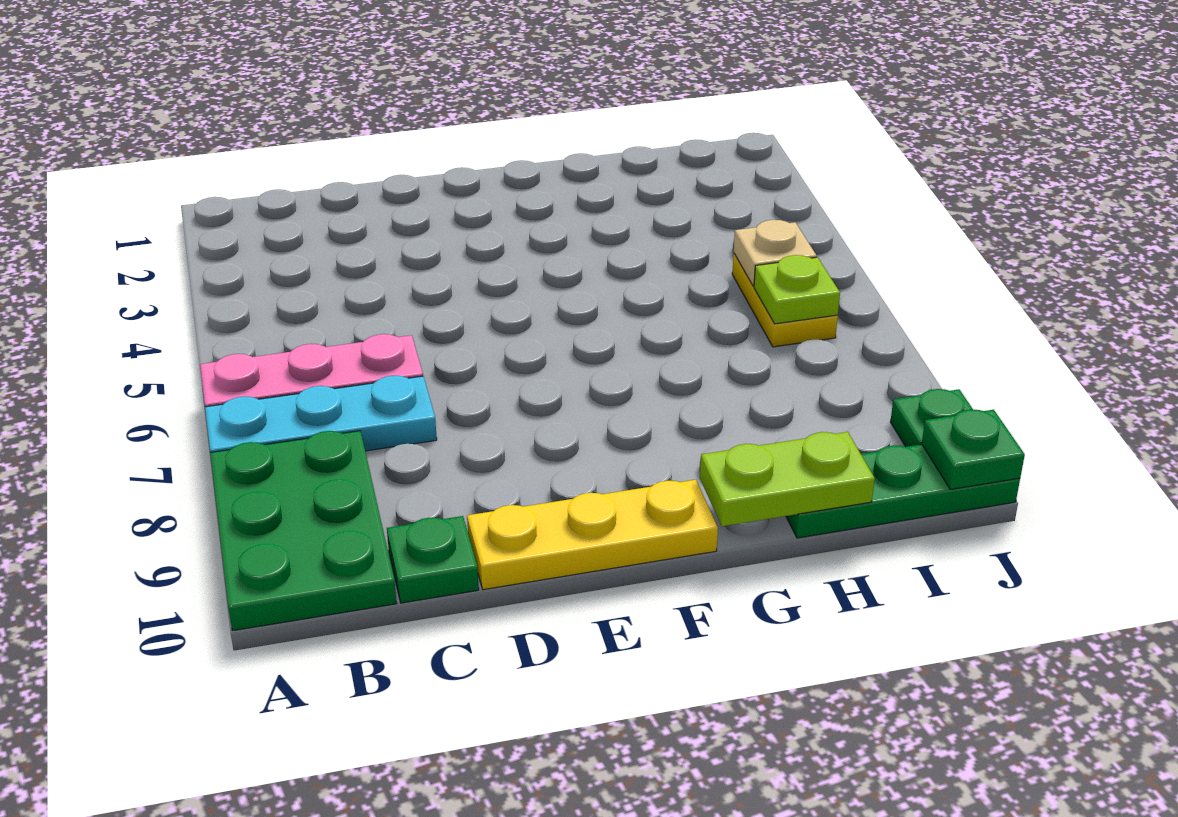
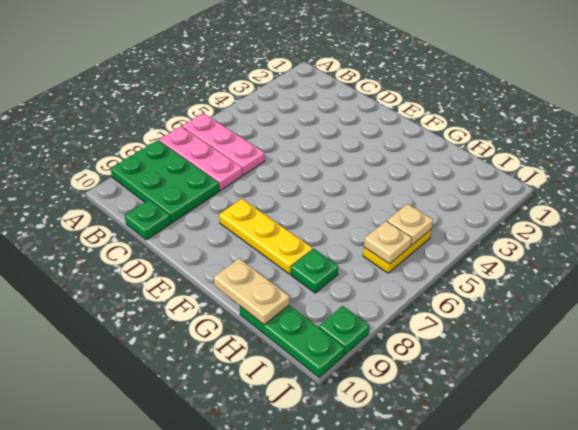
cyan plate A7:C7 level 1 -> pink plate A7:C7 level 1
green plate A8:B10 level 1 -> green plate A8:C9 level 1
yellow plate D10:F10 level 1 -> yellow plate E8:G8 level 1
lime plate G10:H10 level 2 -> tan plate G10:H10 level 2
lime plate I6 level 2 -> tan plate I6 level 2
green plate J10 level 2 -> green plate H8 level 1

